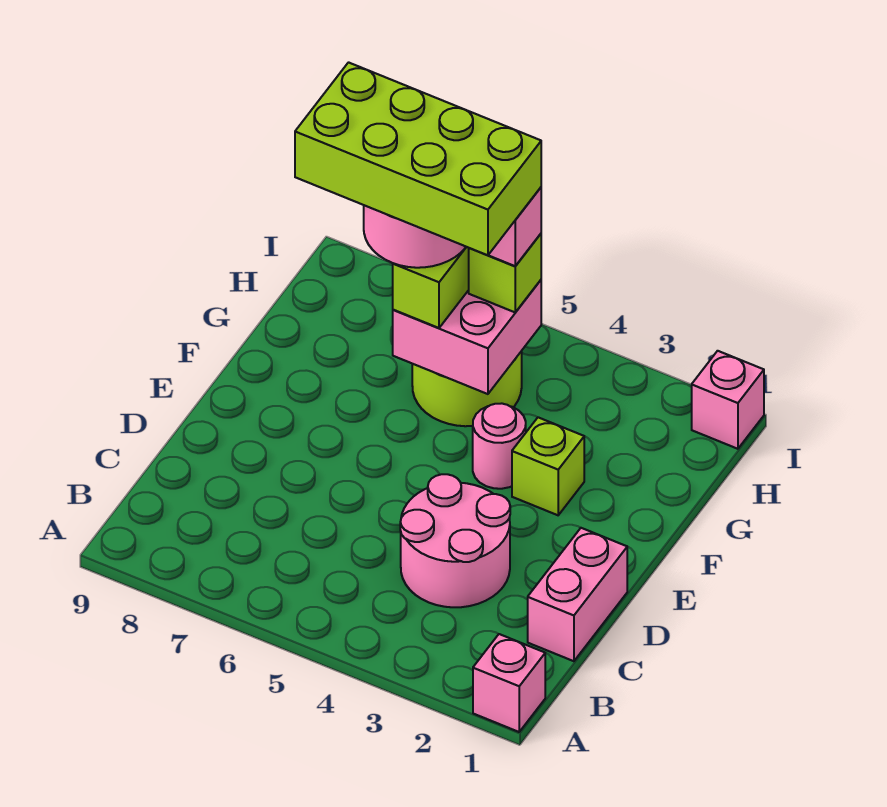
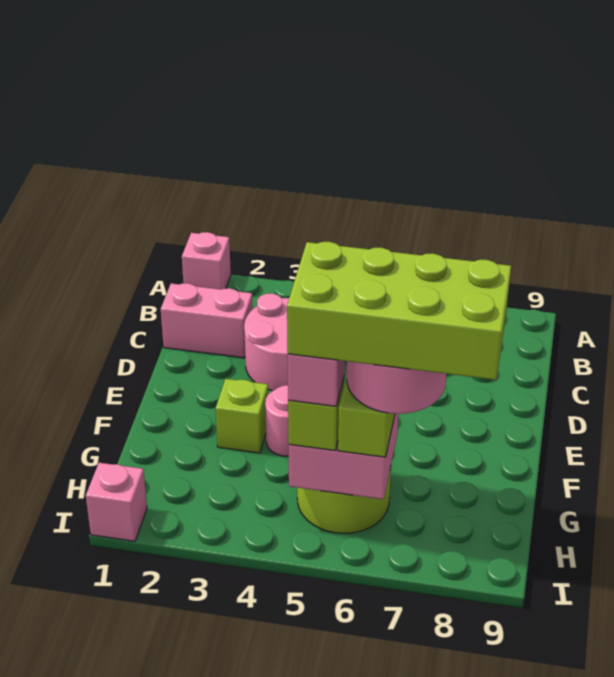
pink brick C1:D1 level 1 -> pink brick C1:C2 level 1

